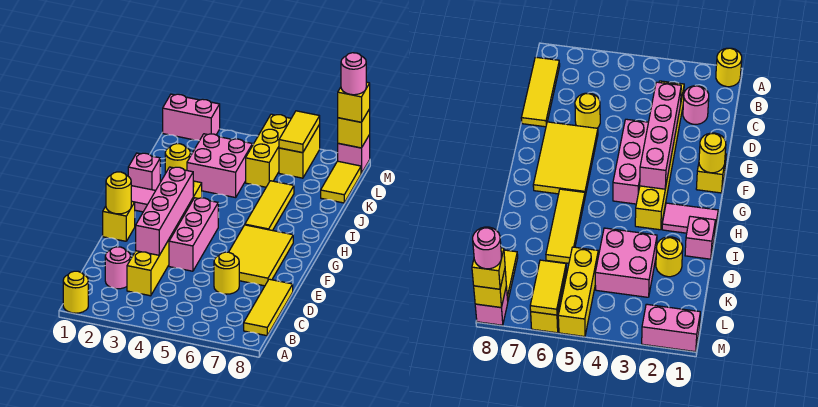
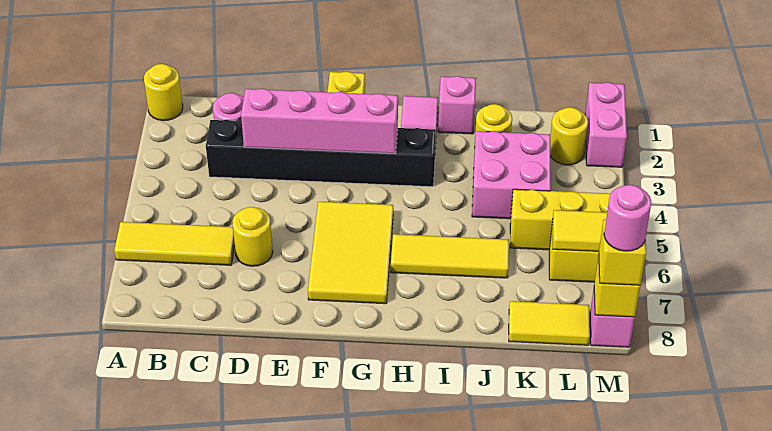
yellow tile B8:D8 level 1 -> yellow tile A6:C6 level 1
yellow brick C3:H3 level 1 -> black brick C3:H3 level 1
pink brick E4:G4 level 1 -> none
yellow tile E6:G7 level 1 -> yellow tile F5:G7 level 1
yellow round brick F1 level 2 -> yellow round brick L2 level 1

